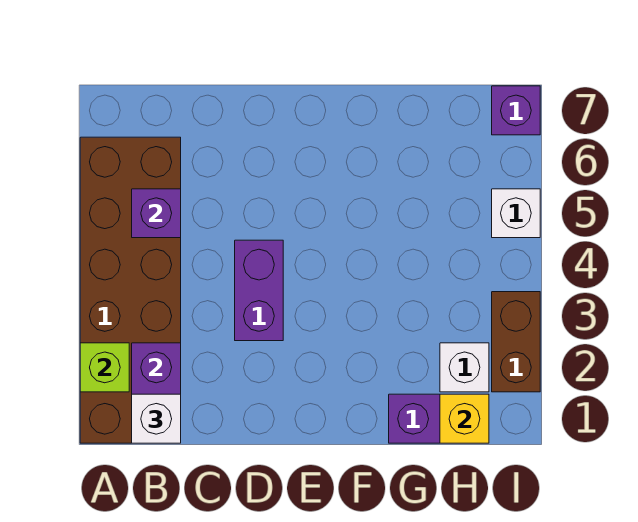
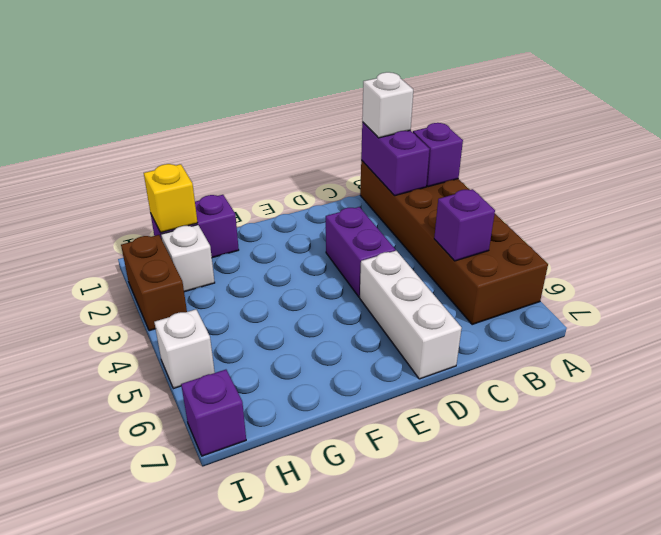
lime brick A2 level 2 -> purple brick A2 level 2
none -> white brick D5:D7 level 1

